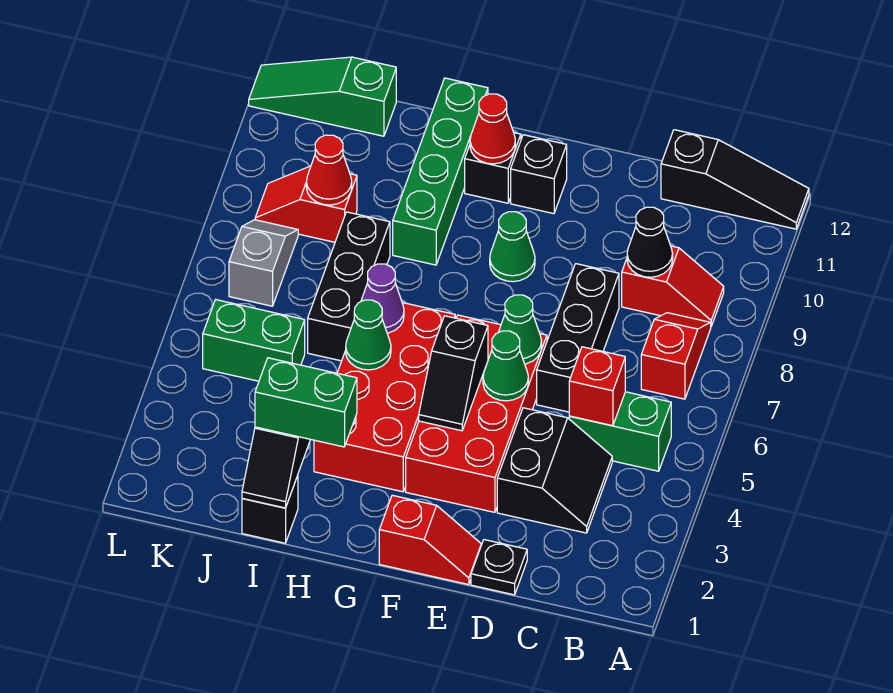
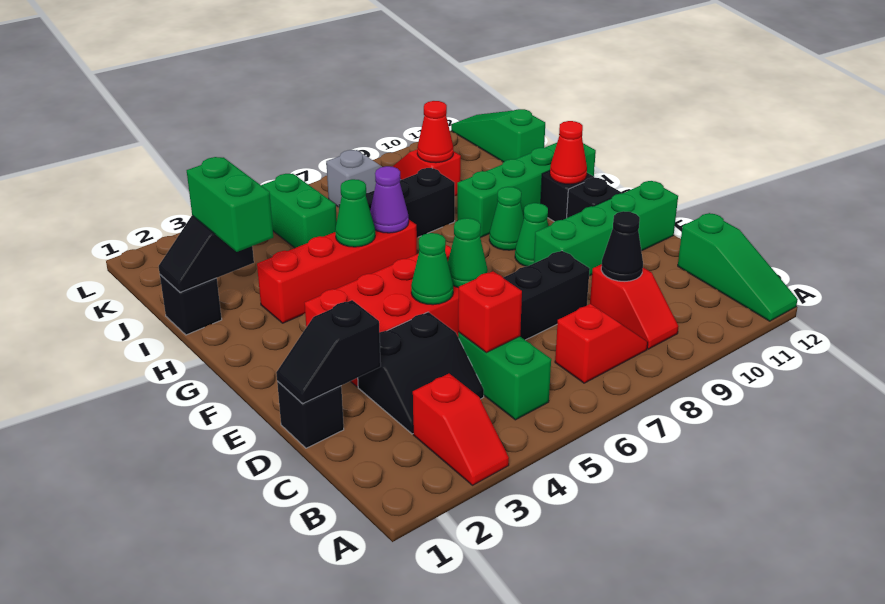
black slope A12:C12 level 1 top C -> green slope A12:C12 level 1 top C
black plate D1 level 1 -> black brick D1 level 1
red slope E1:F1 level 1 top F -> red slope A3:B3 level 1 top B
none -> green brick E9:E12 level 1
black slope F4:F5 level 2 top 5 -> black slope D1:D2 level 2 top 2
red brick G3:H6 level 1 -> red brick H3:H6 level 1
none -> green cone G9 level 1

